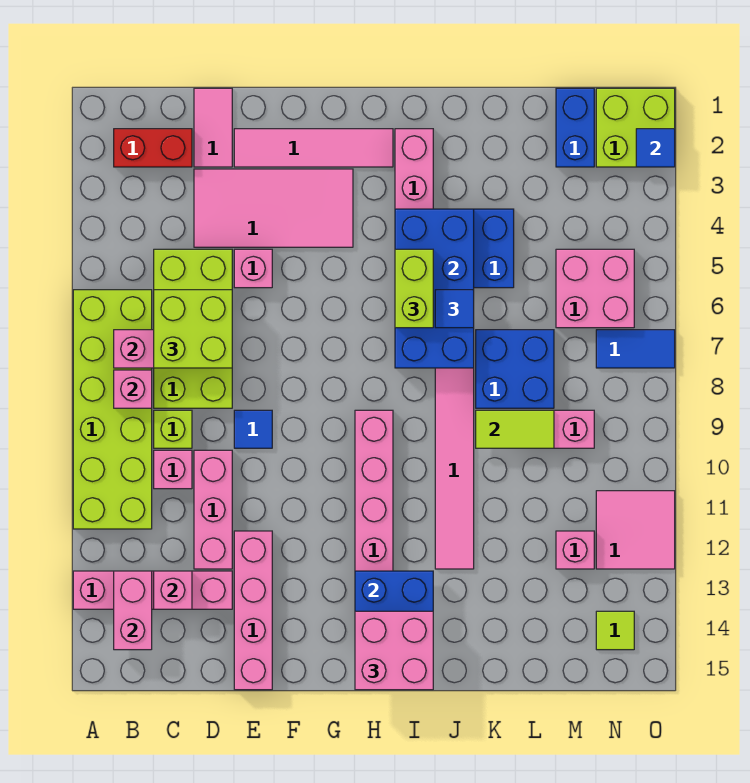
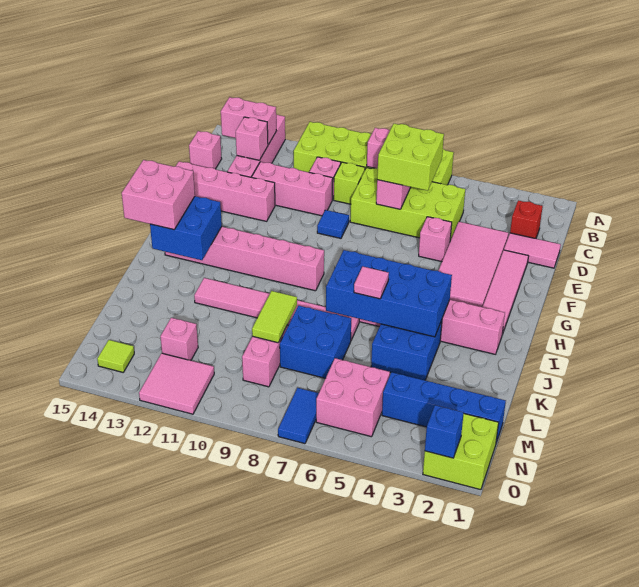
red brick B2:C2 level 1 -> red brick C2 level 1
none -> pink brick C15 level 1
lime brick I5:I6 level 3 -> none
blue tile J6 level 3 -> pink tile J6 level 3
blue brick M1:M2 level 1 -> blue brick M1:M4 level 1
blue tile O2 level 2 -> blue brick O2 level 2

